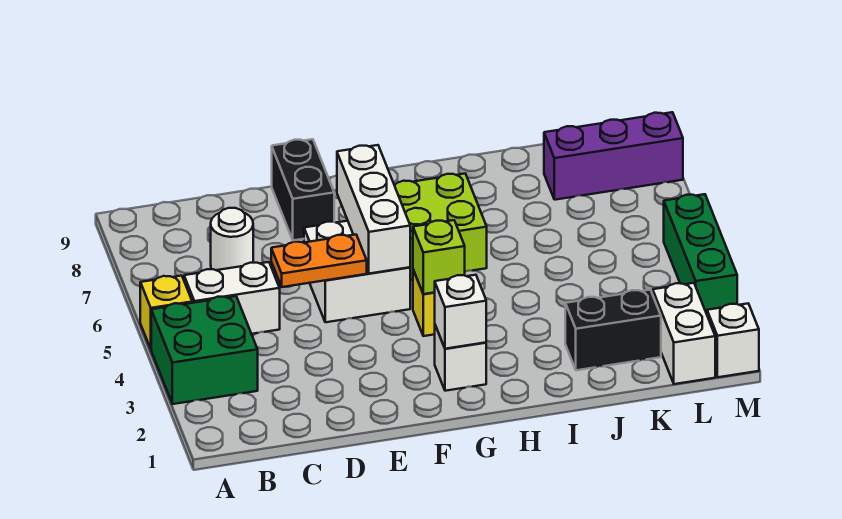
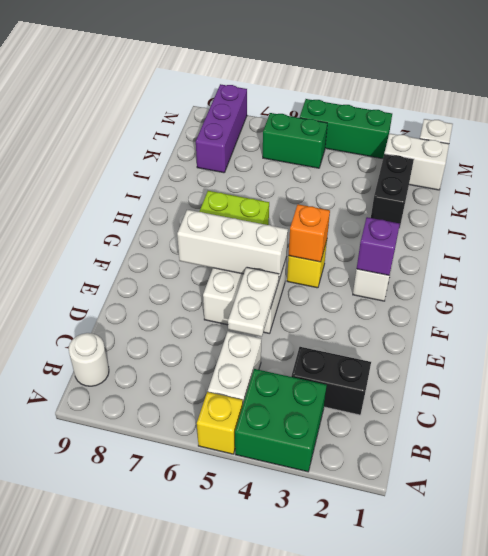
white round brick C7 level 1 -> white round brick B9 level 1
orange plate D5:E5 level 2 -> white plate D5:E5 level 2
black brick E8:E9 level 1 -> black brick C2:C3 level 1
white brick G2 level 2 -> purple brick G2 level 2
lime brick G4 level 2 -> orange brick G4 level 2
none -> green brick L5:L6 level 1

